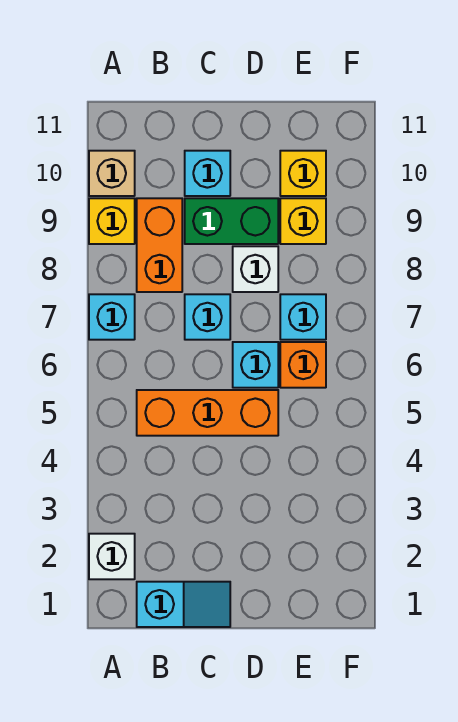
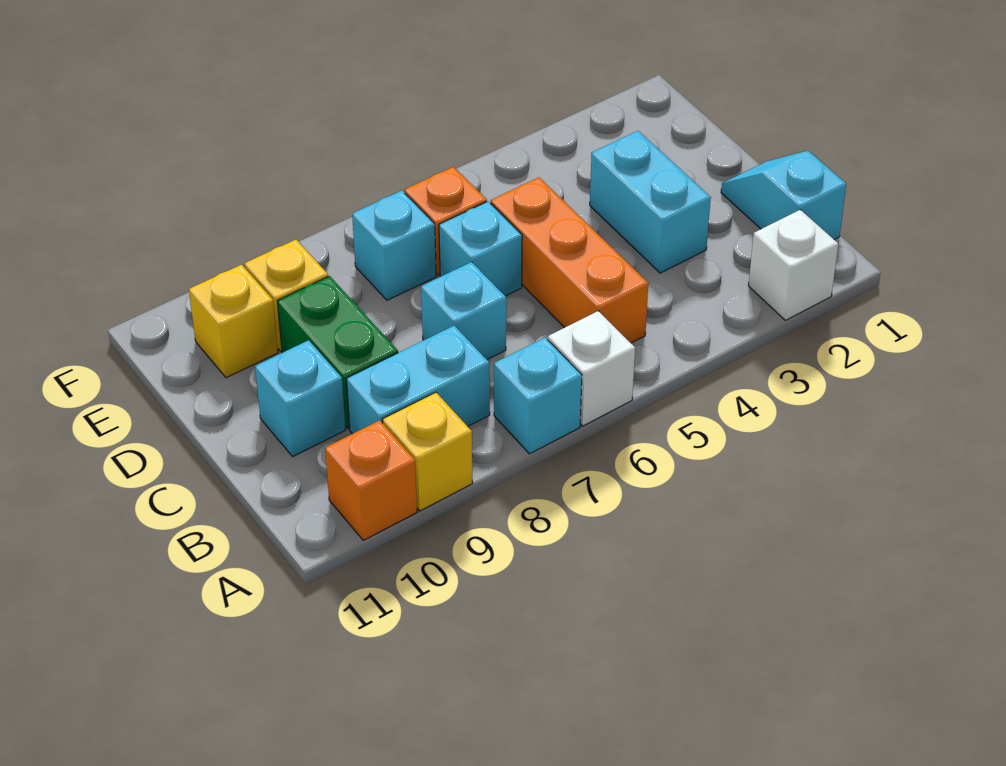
tan brick A10 level 1 -> orange brick A10 level 1
orange brick B8:B9 level 1 -> cyan brick B8:B9 level 1
none -> cyan brick C3:D3 level 1
white brick D8 level 1 -> white brick A6 level 1

